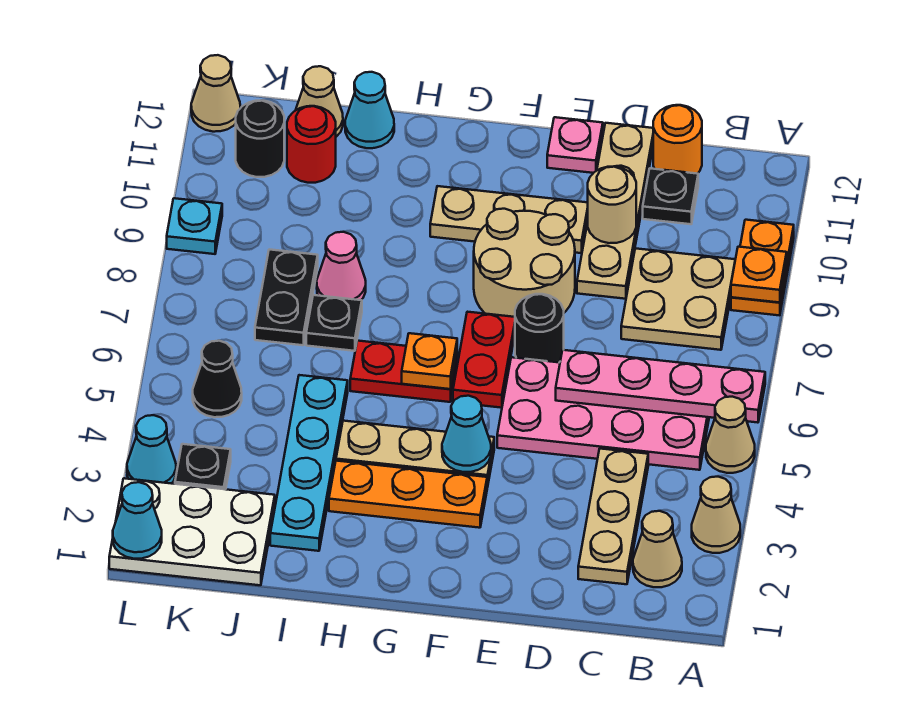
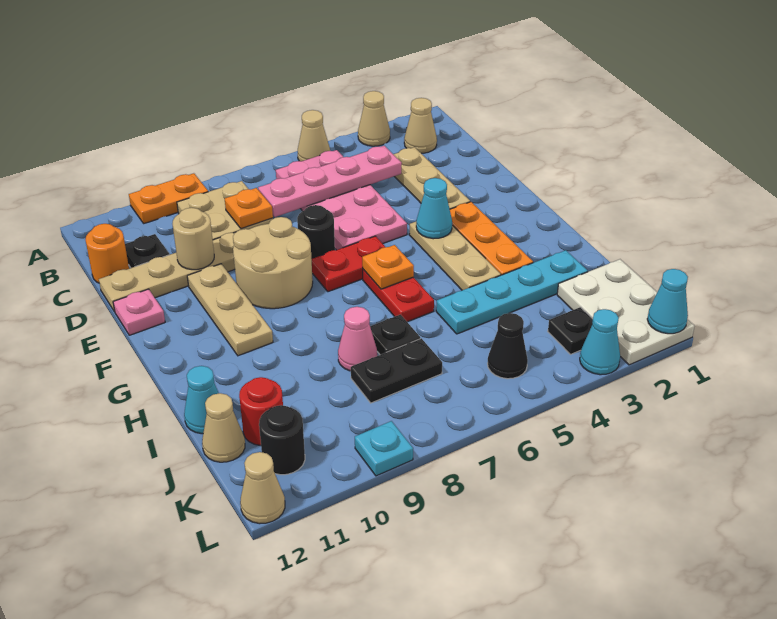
pink plate A6:D6 level 2 -> pink plate C4:C7 level 2
orange plate A9 level 2 -> orange plate C8 level 2
tan plate C2:C4 level 1 -> tan plate C3:E3 level 1

